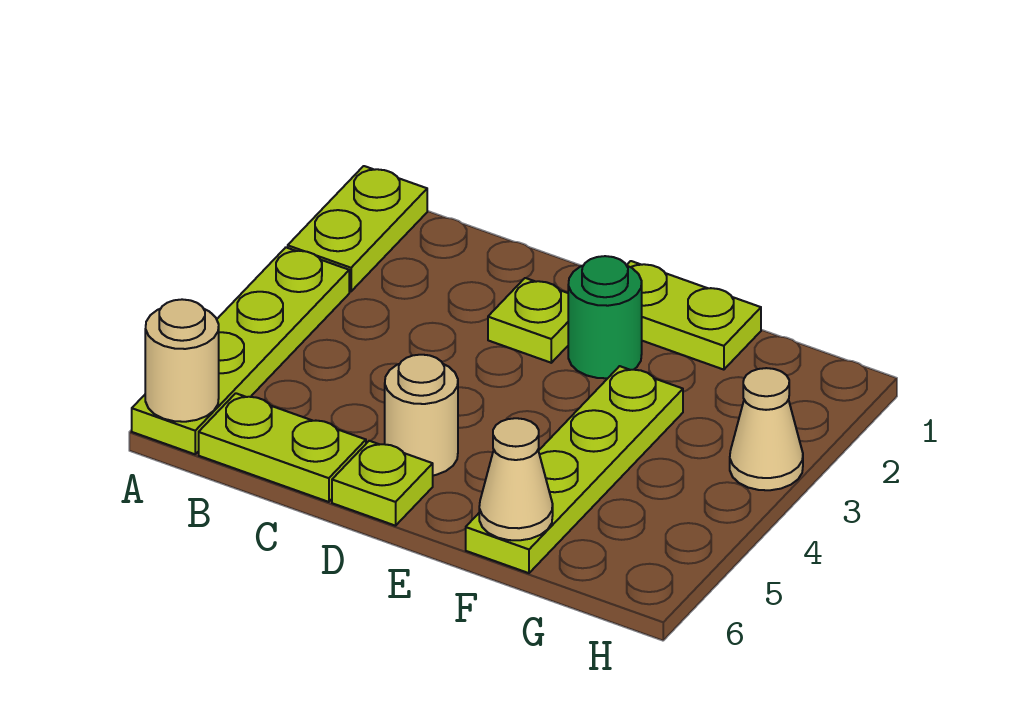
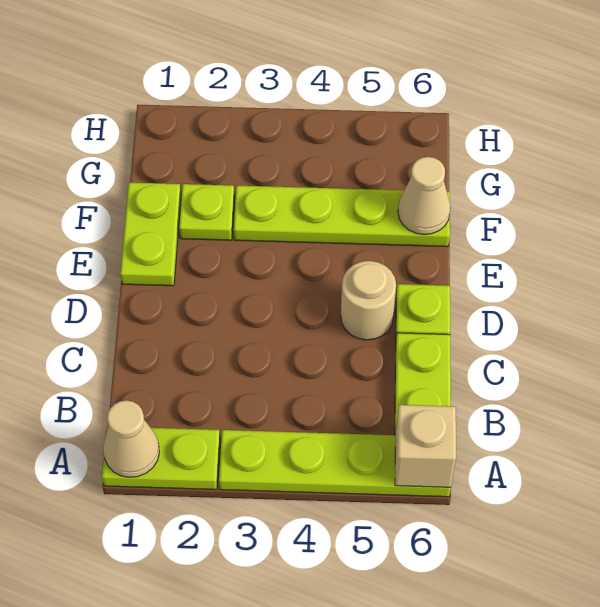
tan round brick A6 level 2 -> tan brick A6 level 2
lime plate D2 level 1 -> lime plate F2 level 1
green round brick E2 level 1 -> none
tan cone H3 level 1 -> tan cone A1 level 2

